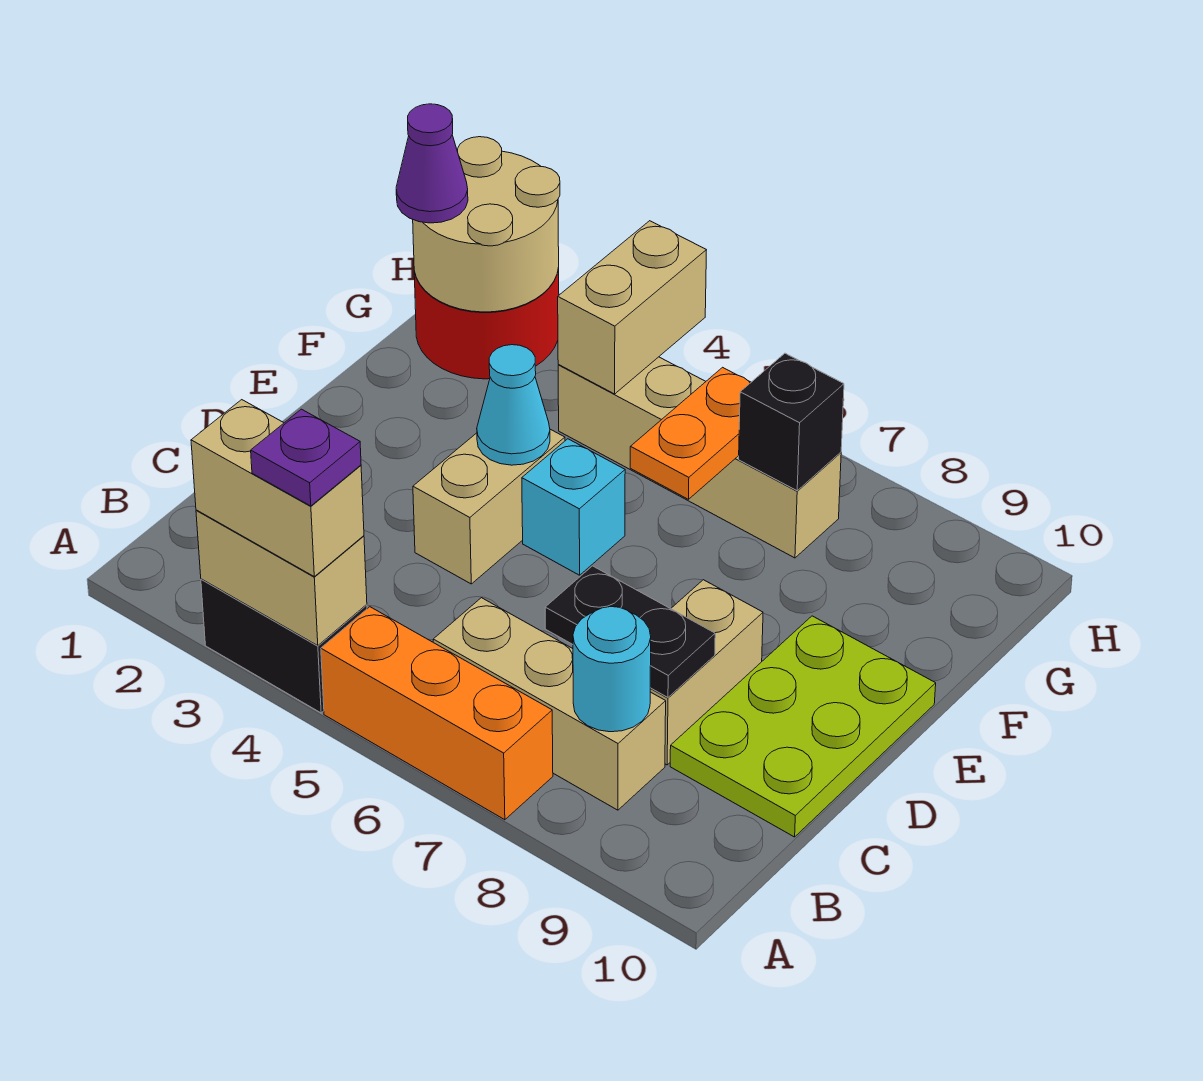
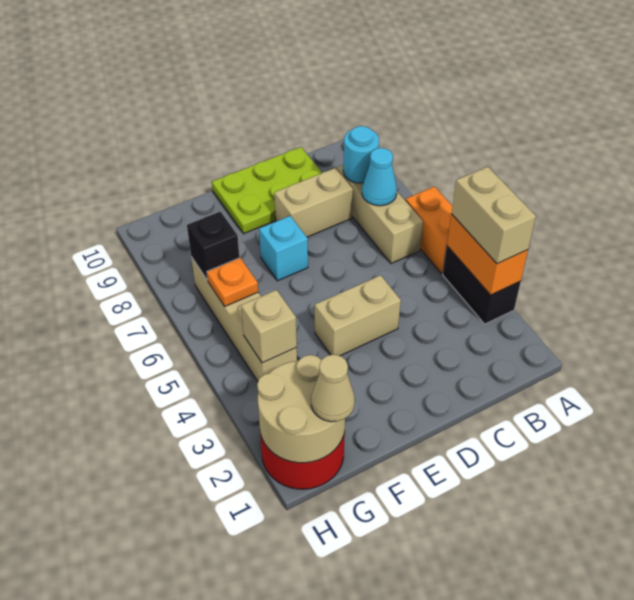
tan brick A3:A4 level 2 -> orange brick A3:A4 level 2
purple plate A4 level 4 -> none
orange brick A5:A7 level 1 -> orange brick A5:A6 level 1
black plate C7:C8 level 2 -> none
cyan cone E4 level 2 -> cyan cone B7 level 2
cyan brick E5 level 1 -> cyan brick E7 level 1
orange plate F6:G6 level 2 -> orange plate G6 level 2
purple cone G1 level 3 -> tan cone G1 level 3
tan brick G4:H4 level 2 -> tan brick G4 level 2

